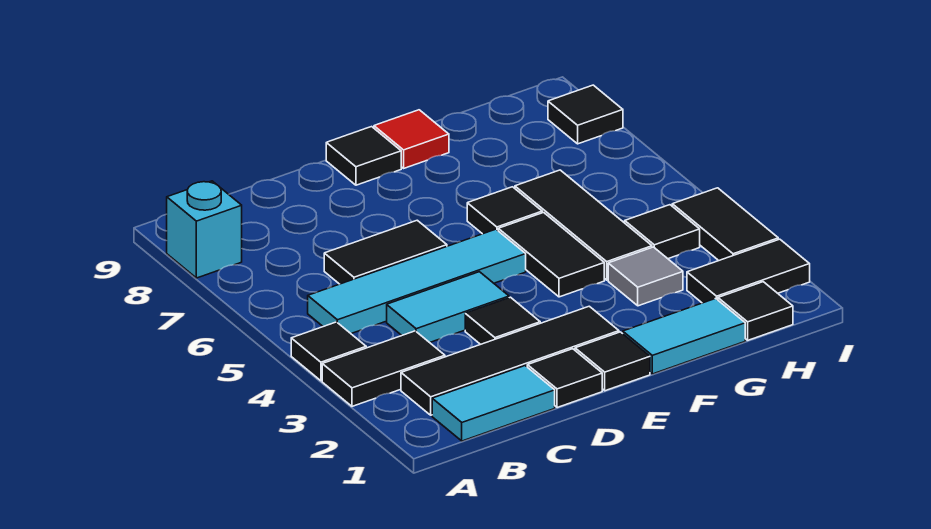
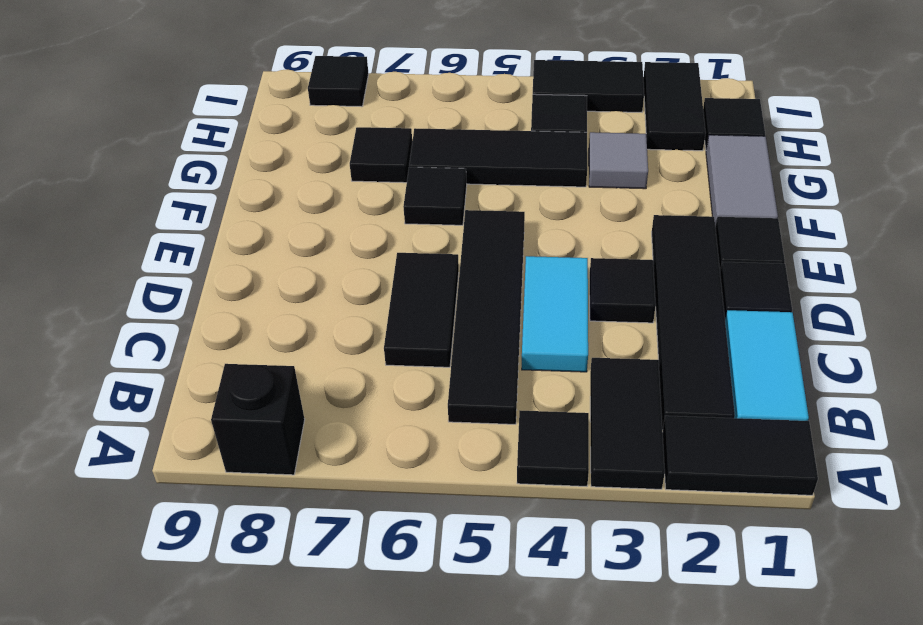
cyan brick A8 level 1 -> black brick A8 level 1
cyan tile B5:E5 level 1 -> black tile B5:E5 level 1
black tile E9 level 1 -> black tile G7 level 1
cyan tile F1:G1 level 1 -> grey tile F1:G1 level 1
black tile F4:F5 level 1 -> black tile A1:A2 level 1
red tile F9 level 1 -> none

